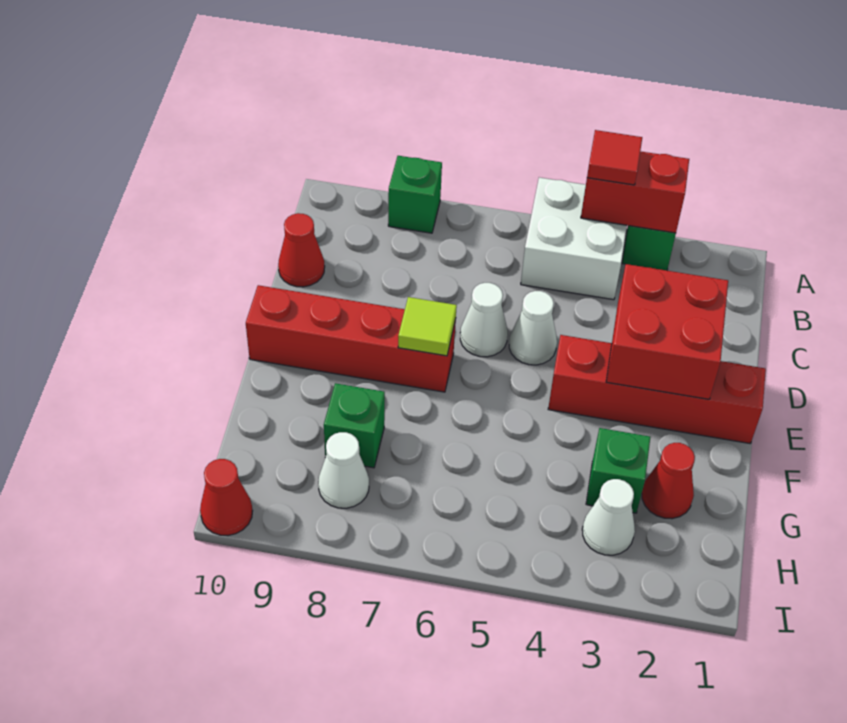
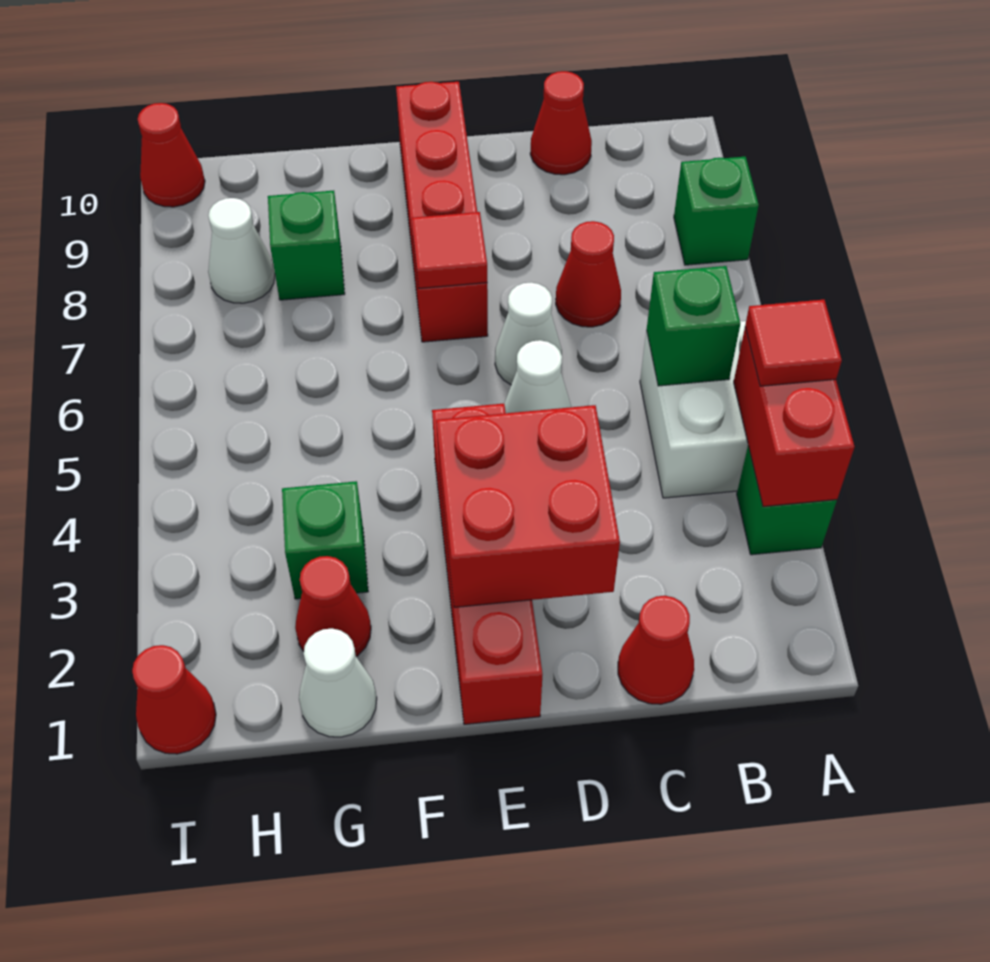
none -> green brick B5 level 2
none -> red cone C1 level 1
none -> red cone C7 level 1
lime tile E7 level 2 -> red tile E7 level 2
white cone H3 level 1 -> white cone G1 level 1
none -> red cone I1 level 1

